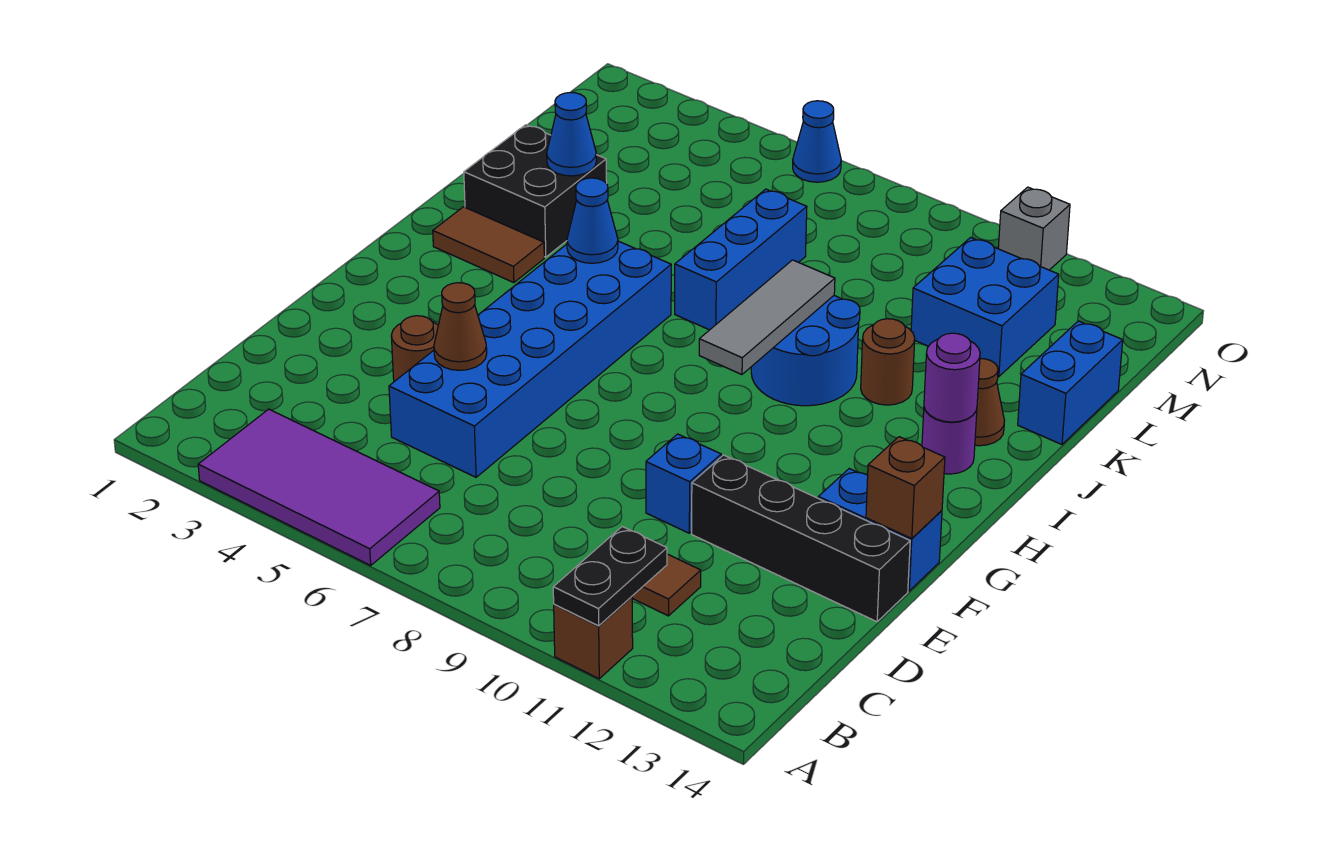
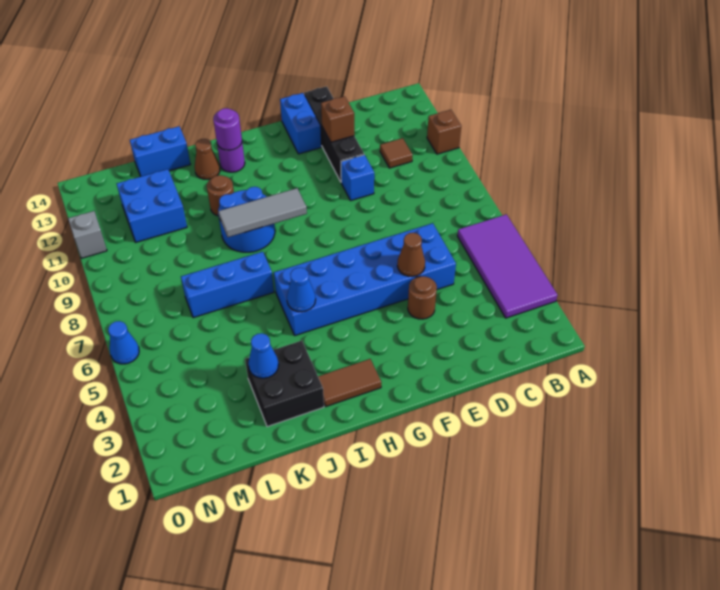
black plate A11:B11 level 2 -> none
brown brick F14 level 2 -> brown brick E12 level 2
brown tile I2:I3 level 1 -> brown tile H2:I2 level 1

